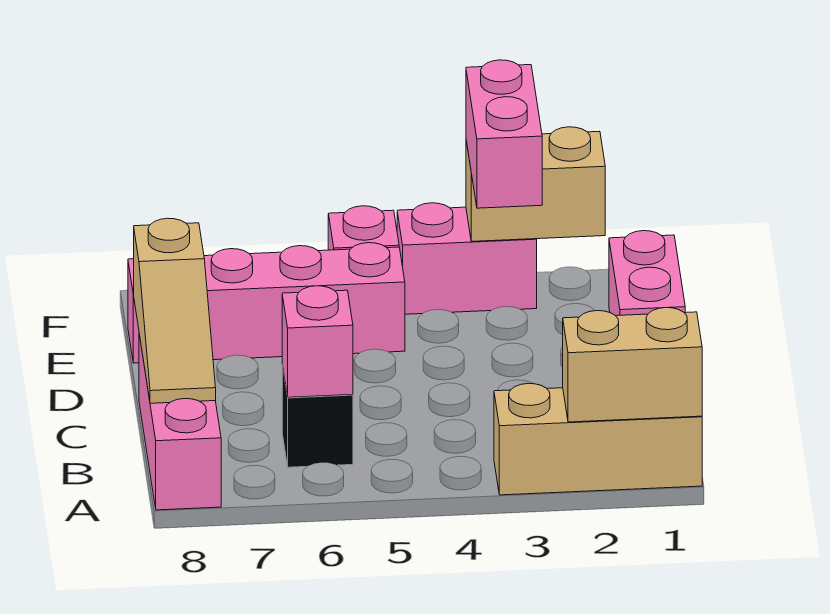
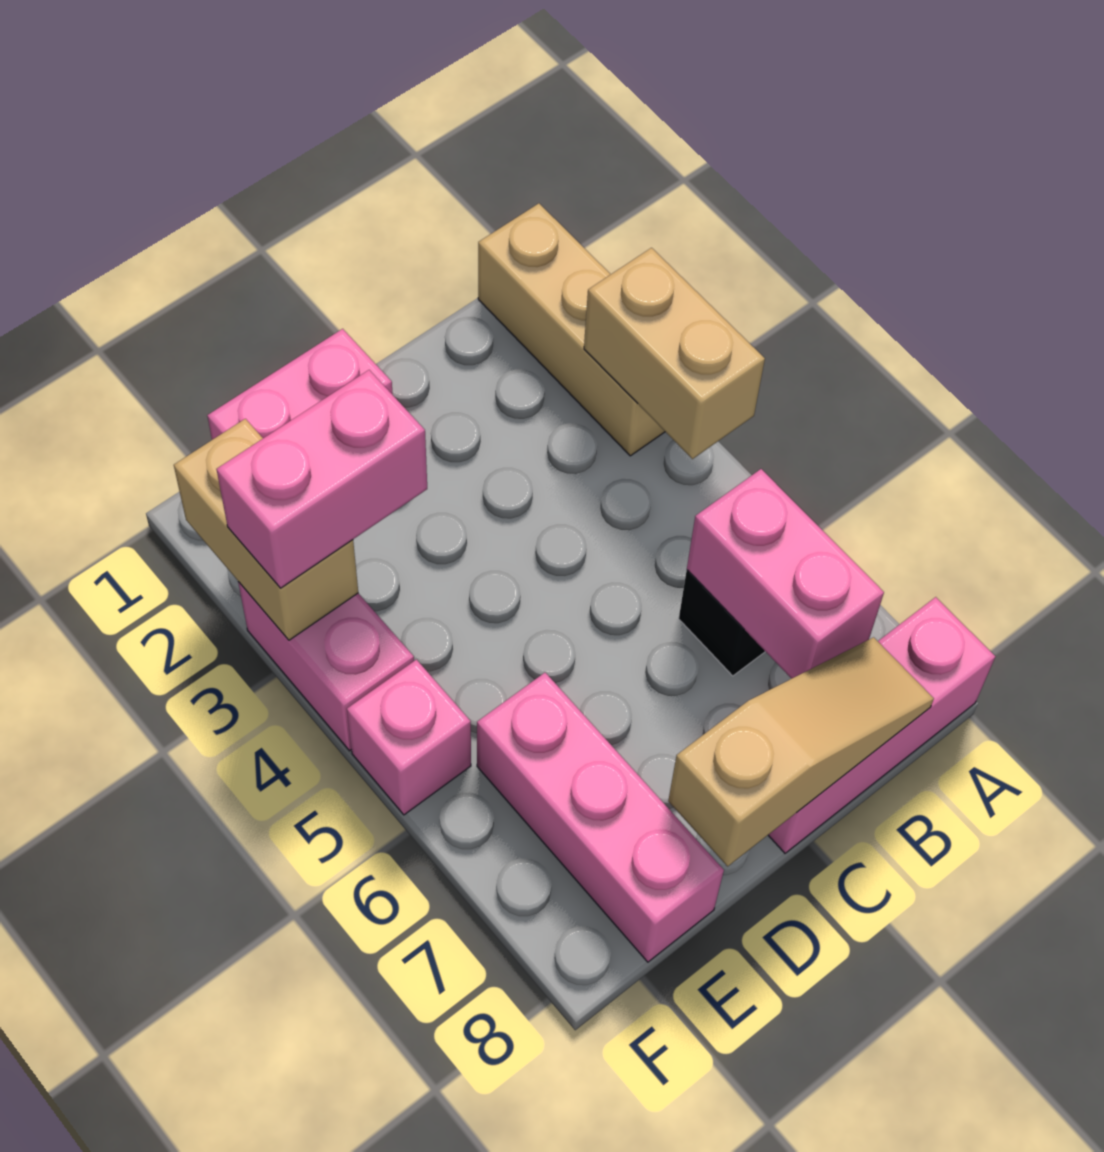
tan brick A1:A2 level 2 -> tan brick A3:A4 level 2
pink brick B6 level 2 -> pink brick B6:B7 level 2
pink brick E5:E8 level 1 -> pink brick E6:E8 level 1

